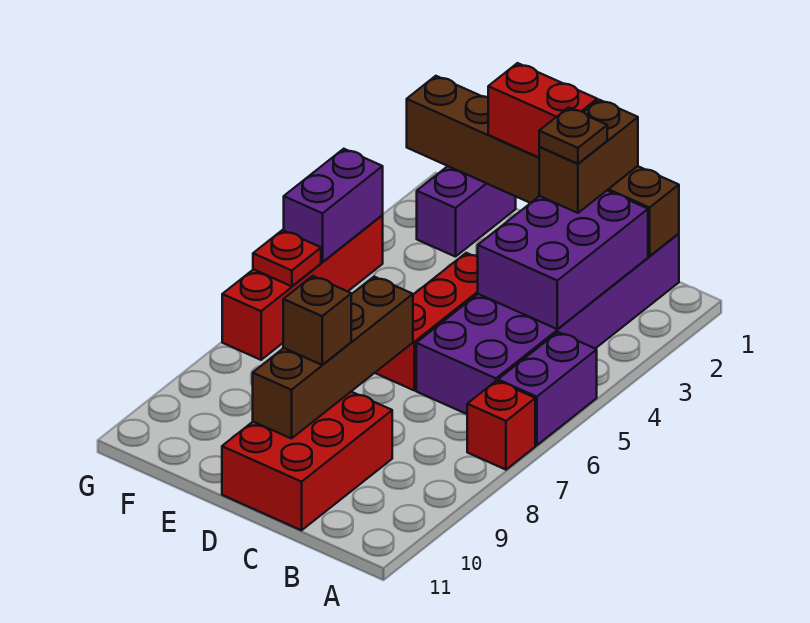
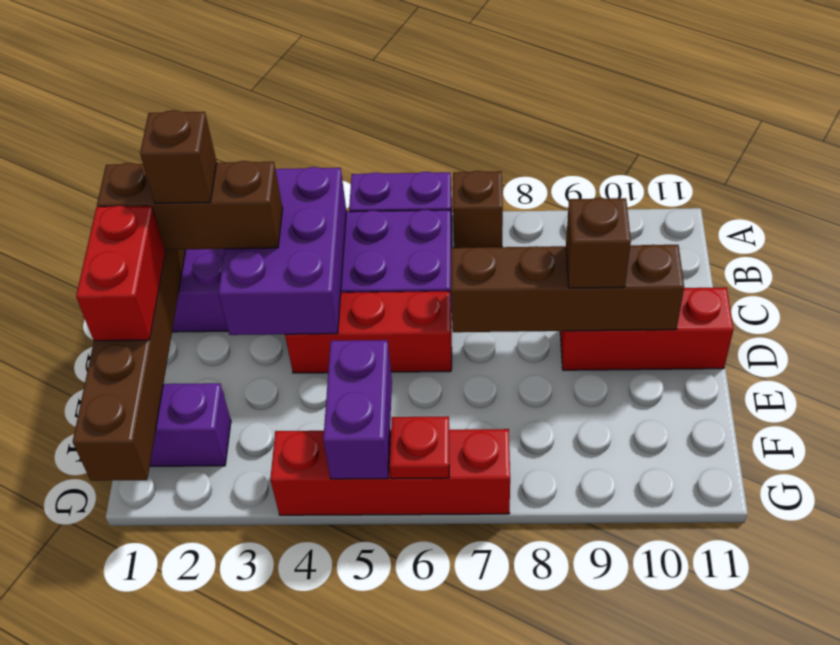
red brick A7 level 1 -> brown brick A7 level 1
purple brick B2:C4 level 2 -> purple brick B3:D4 level 2
brown brick C1:C2 level 3 -> brown brick C1:C3 level 3
brown plate C2 level 4 -> brown brick C2 level 4
red brick C9:D11 level 1 -> red brick D9:D11 level 1
purple brick G4:G5 level 2 -> purple brick F5:G5 level 2

